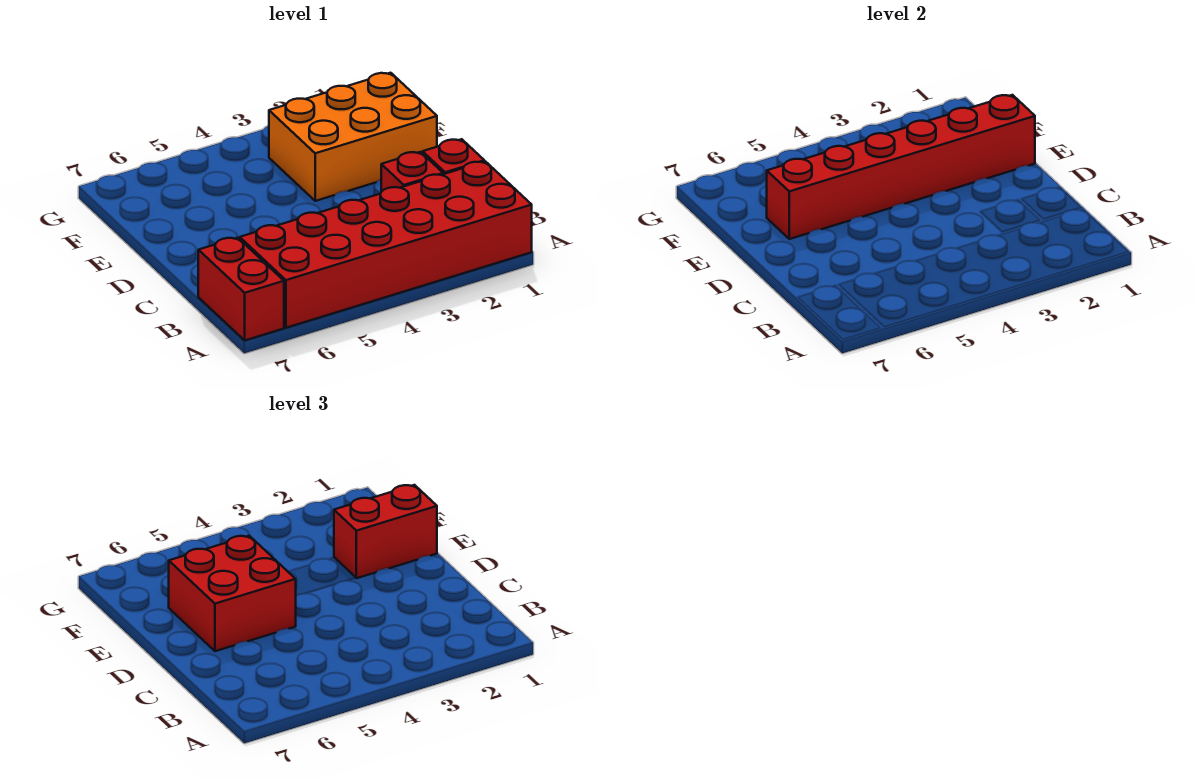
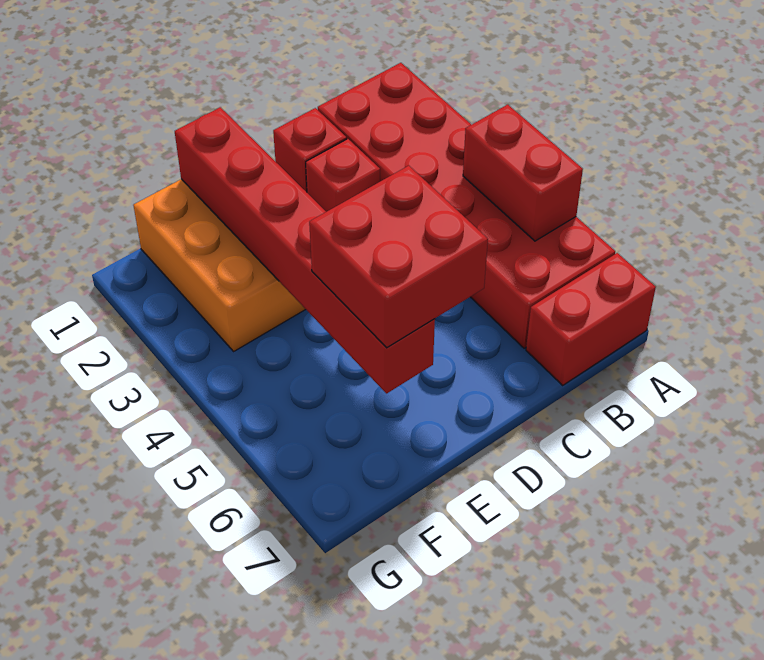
red brick E1:E2 level 3 -> red brick A4:A5 level 2

